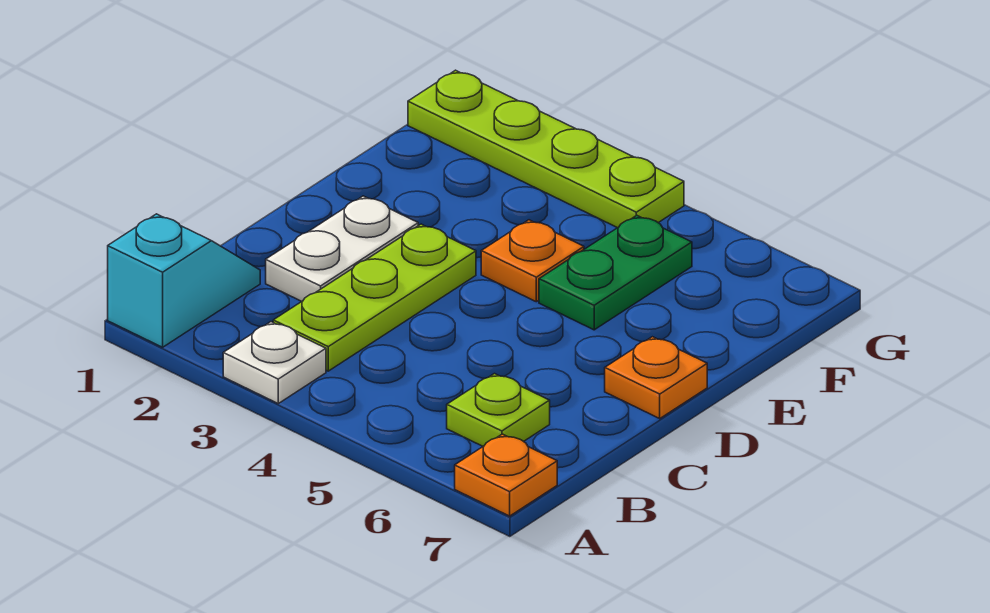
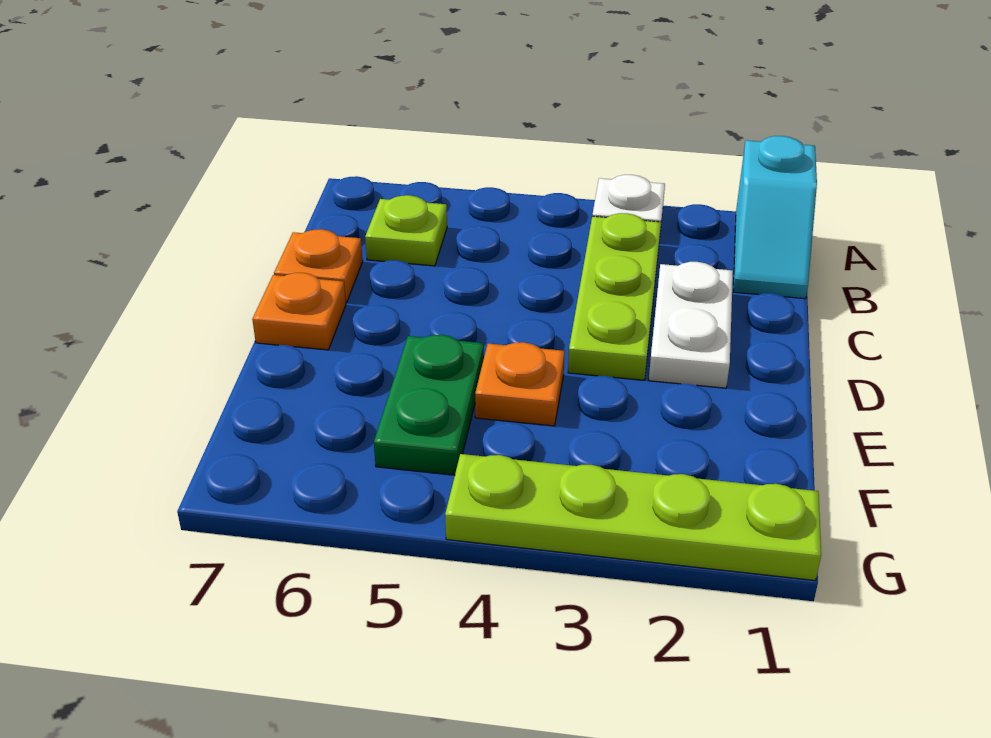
orange plate A7 level 1 -> orange plate C7 level 1

